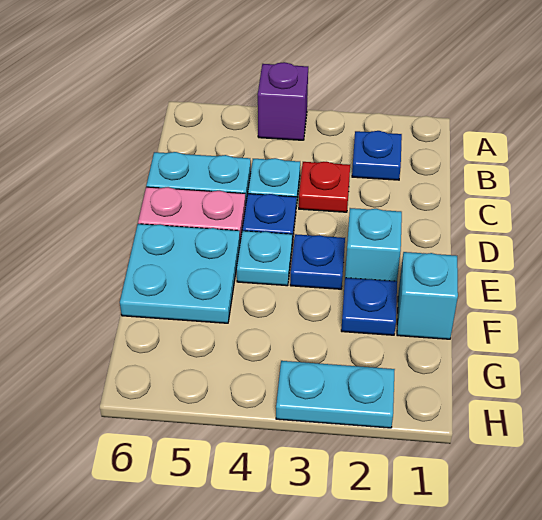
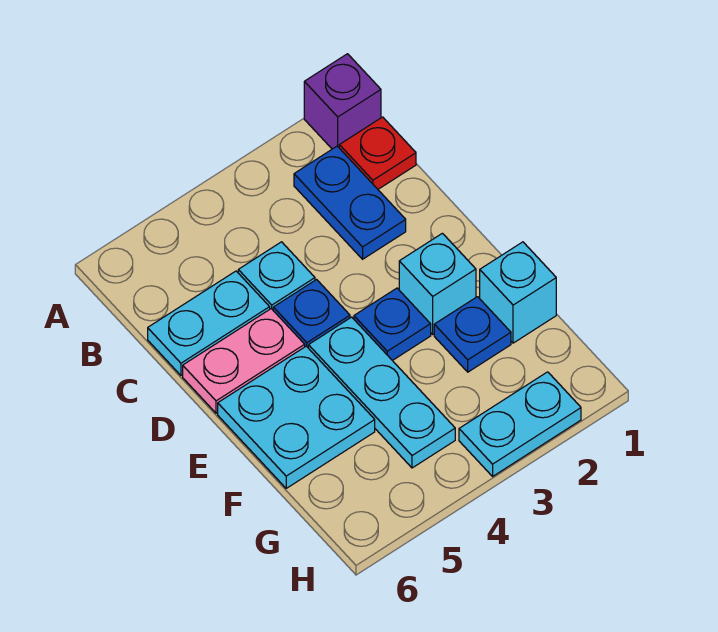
purple brick A4 level 1 -> purple brick A1 level 1
blue plate B2 level 1 -> blue plate B2:C2 level 1
red plate C3 level 1 -> red plate B1 level 1
cyan plate E4 level 1 -> cyan plate E4:G4 level 1

